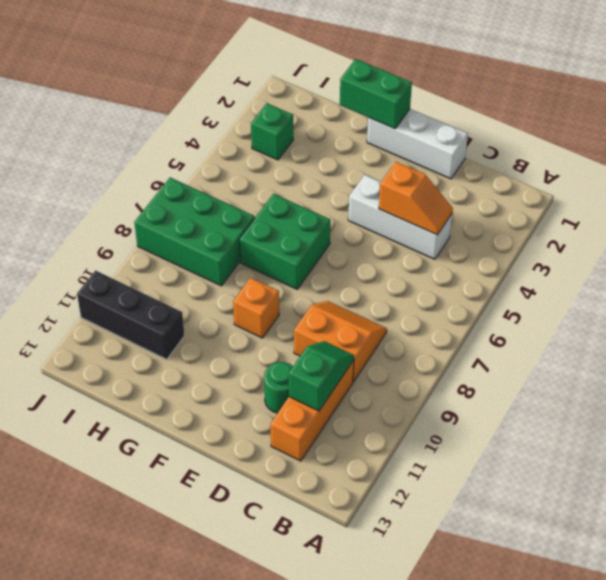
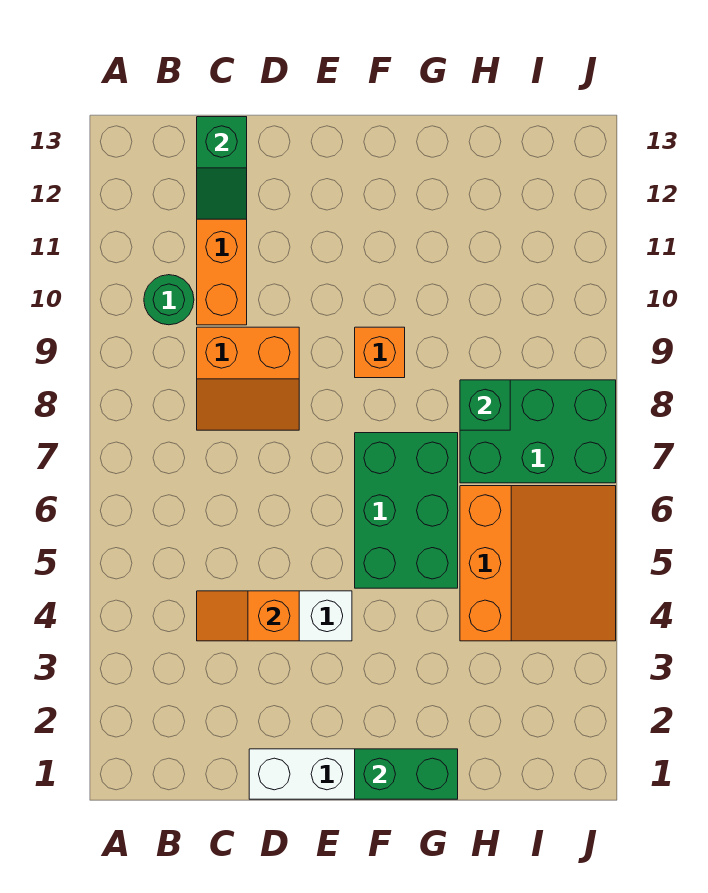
green slope C10:C11 level 2 top 11 -> green slope C12:C13 level 2 top 13
green round brick D11 level 1 -> green round brick B10 level 1
green brick F6:G7 level 1 -> green brick F5:G7 level 1
none -> orange slope H4:J6 level 1 top H
black brick H11:J11 level 1 -> none
green brick I3 level 1 -> green brick H8 level 2

